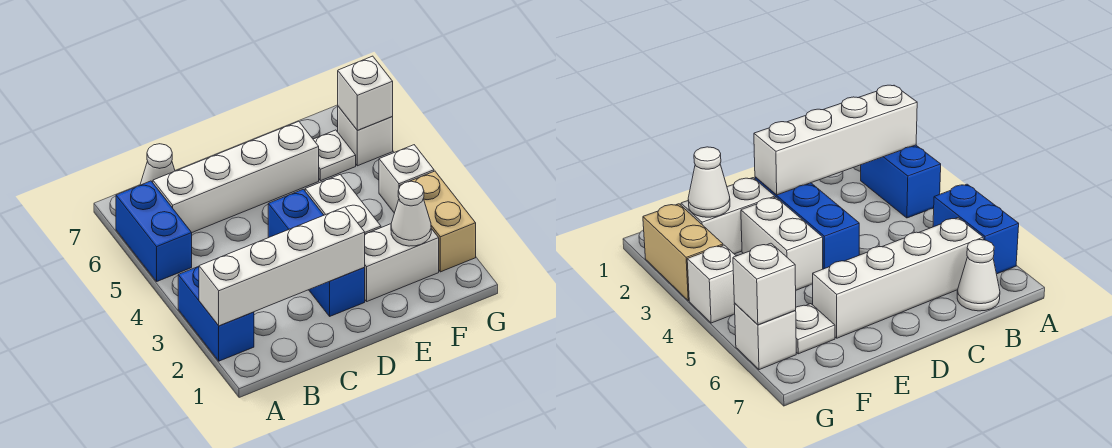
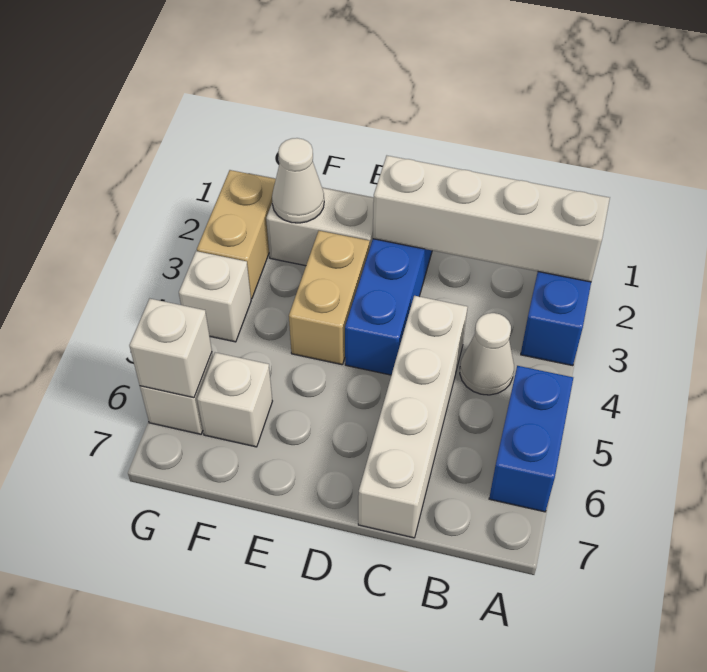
white brick B6:E6 level 1 -> white brick C4:C7 level 1
white cone B7 level 1 -> white cone B4 level 1
white brick E3:E4 level 1 -> tan brick E3:E4 level 1
white plate F6 level 1 -> white brick F6 level 1

